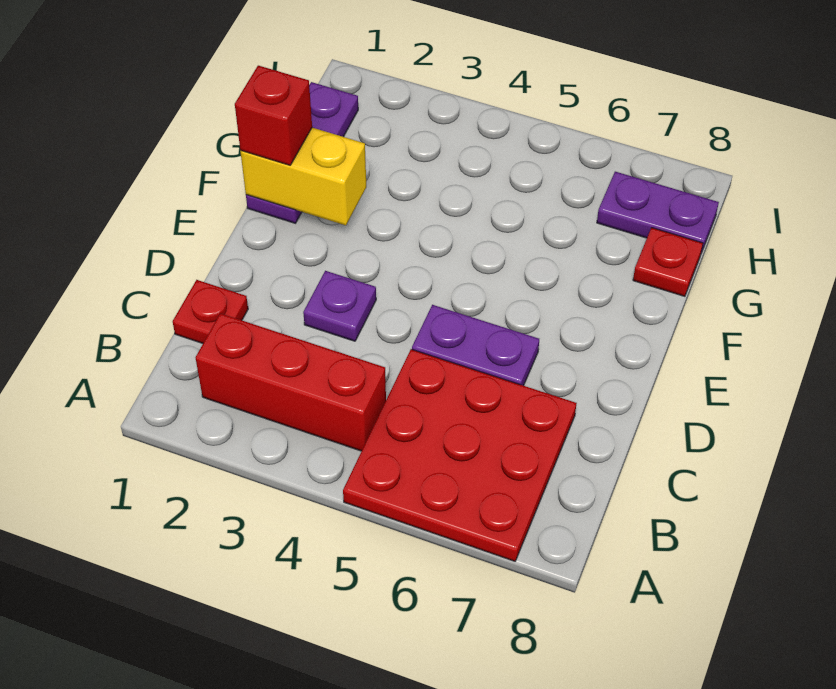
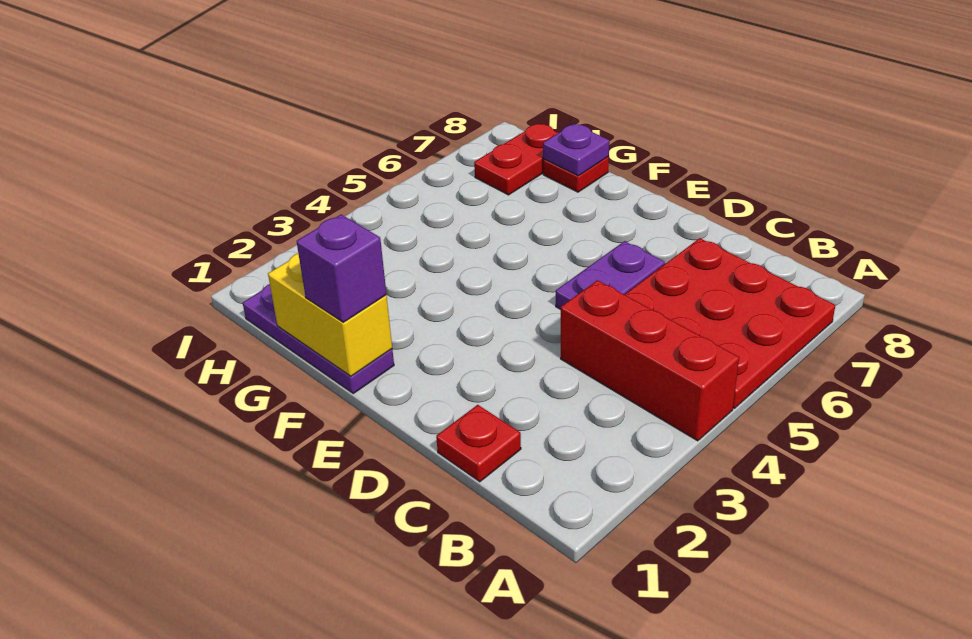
red brick B2:B4 level 1 -> red brick A4:C4 level 1
purple plate D3 level 1 -> purple plate G8 level 2
yellow brick F1:F2 level 2 -> yellow brick F1:G1 level 2
red brick F1 level 3 -> purple brick F1 level 3
purple plate H7:H8 level 1 -> red plate H7:H8 level 1

